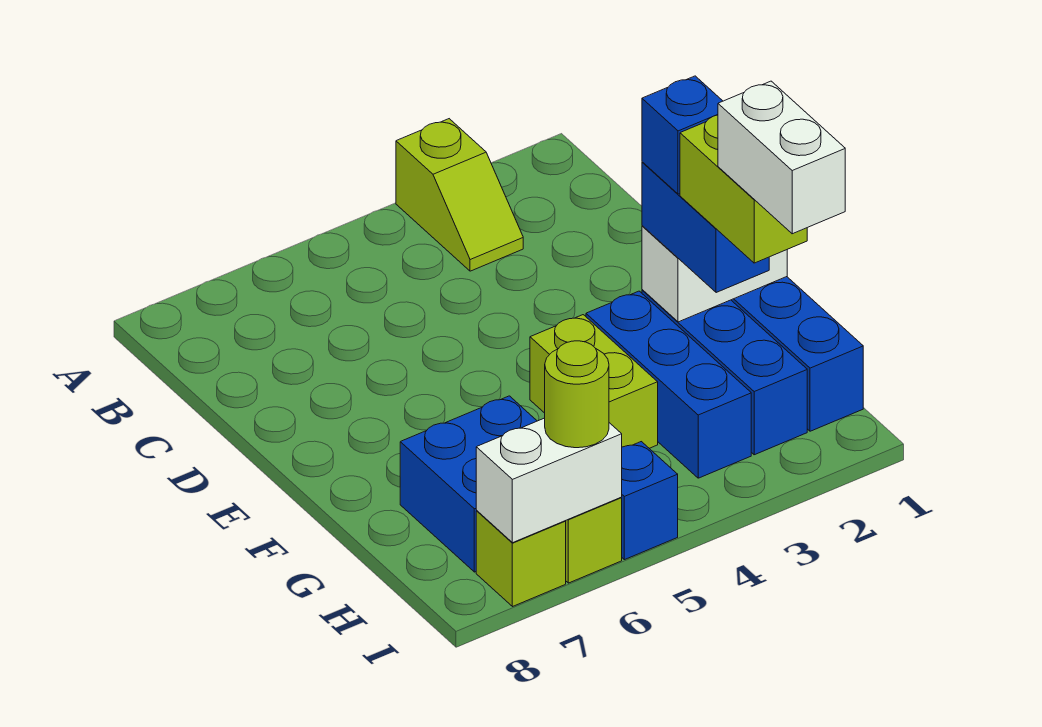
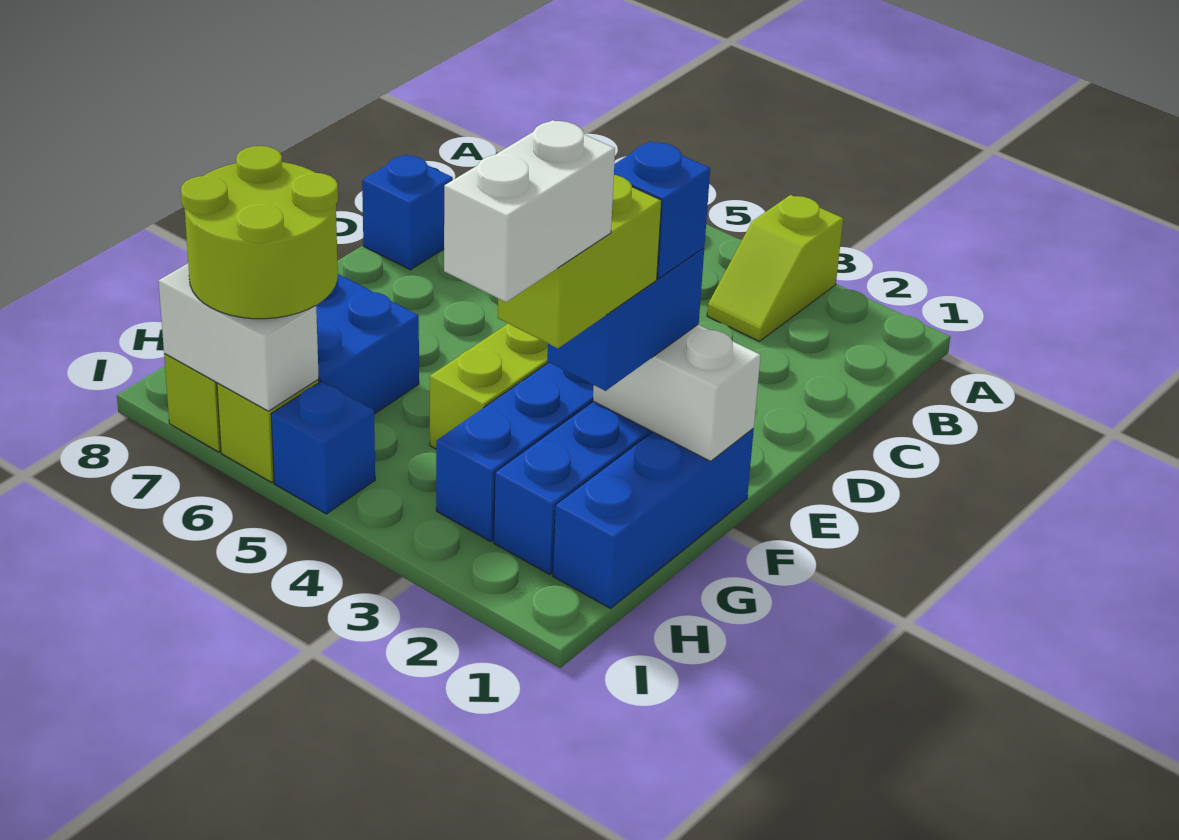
none -> blue brick D8 level 1
lime round brick I6 level 3 -> lime round brick H6:I7 level 3

